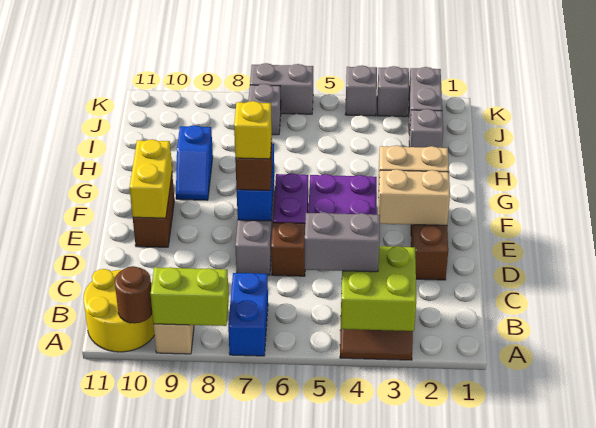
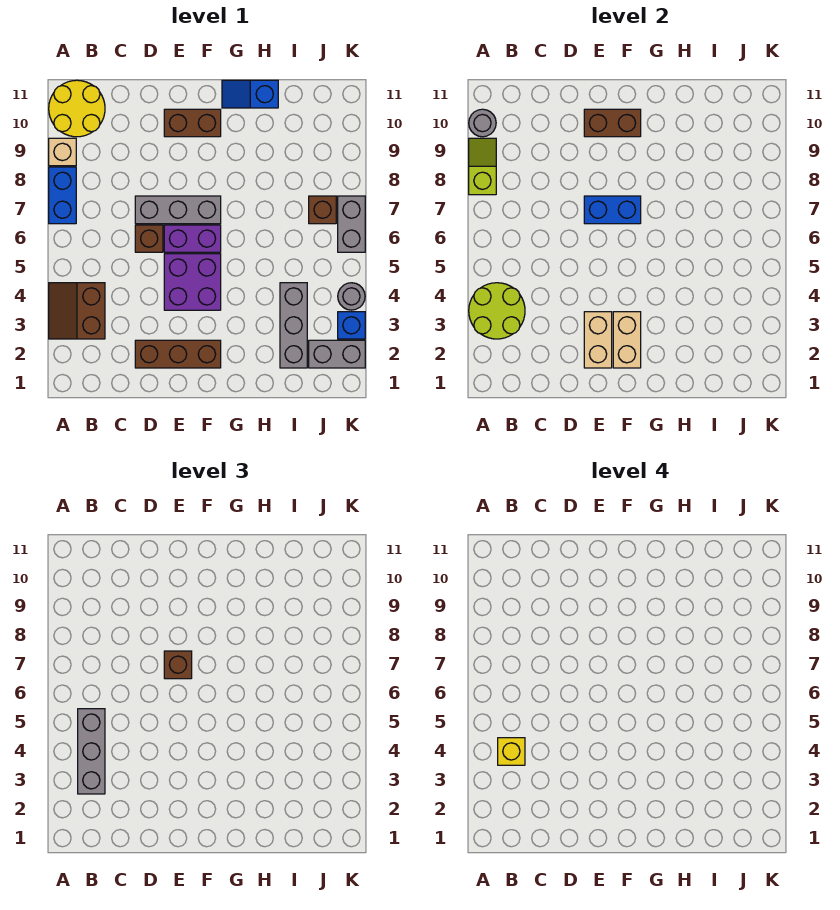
lime brick A3:B4 level 2 -> lime round brick A3:B4 level 2
blue brick A7:B7 level 1 -> blue brick A7:A8 level 1
lime brick A8:A9 level 2 -> lime slope A8:A9 level 2 top 8
brown round brick A10 level 2 -> grey round brick A10 level 2
grey brick B4:B5 level 3 -> grey brick B3:B5 level 3
yellow brick E7 level 4 -> yellow brick B4 level 4
yellow brick E10:F10 level 2 -> brown brick E10:F10 level 2
blue slope G9:H9 level 1 top H -> blue slope G11:H11 level 1 top H
grey brick I2 level 1 -> grey brick I2:I4 level 1
grey brick J7 level 1 -> brown brick J7 level 1
grey brick K3 level 1 -> blue brick K3 level 1
grey brick K4 level 1 -> grey round brick K4 level 1

